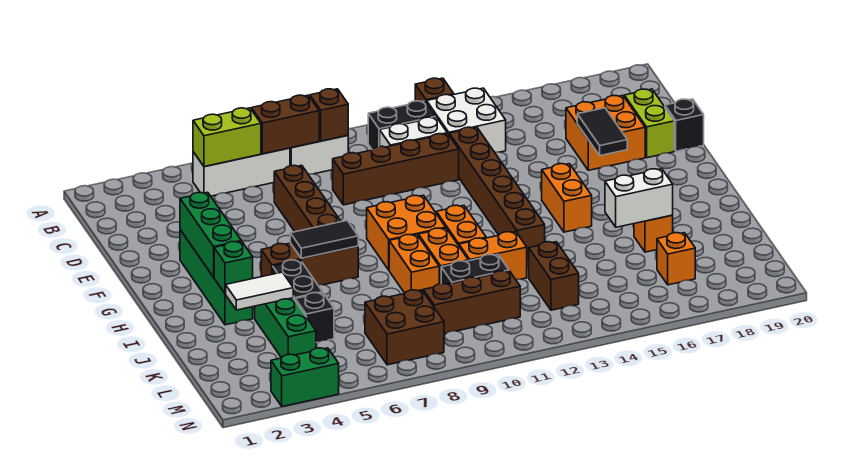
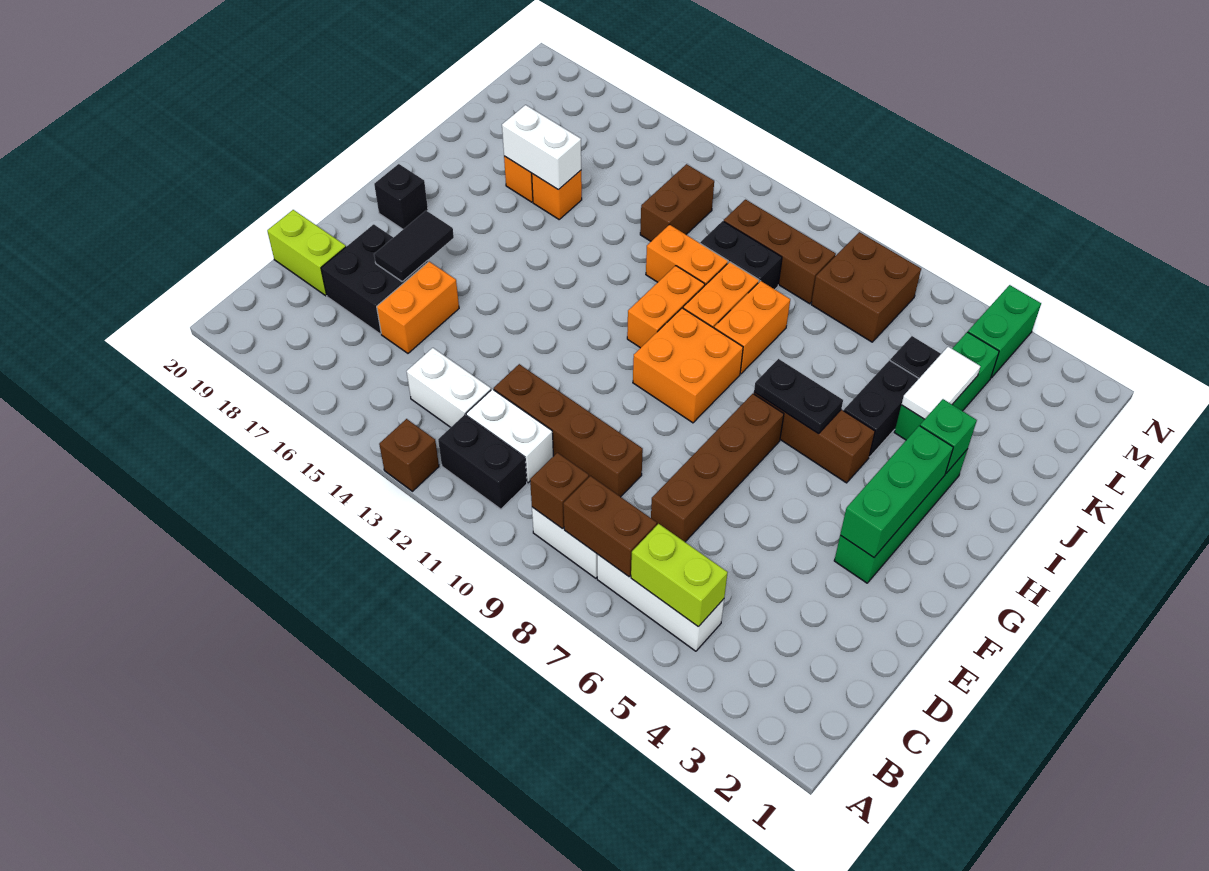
white brick B13:C14 level 1 -> white brick C13:C14 level 1
brown brick D13:I13 level 1 -> none
orange brick D17:E18 level 1 -> black brick D17:E18 level 1
lime brick D19:E19 level 1 -> lime brick D19:D20 level 1
black brick E20 level 1 -> black brick G19 level 1
orange brick G15:H15 level 1 -> orange brick D16:E16 level 1
black tile H6:H7 level 2 -> black plate H6:H7 level 2
white tile J3:J4 level 2 -> white tile J4:K4 level 2
orange brick L17 level 1 -> orange brick J16 level 1
green brick N3:N4 level 1 -> green brick M4:N4 level 1

